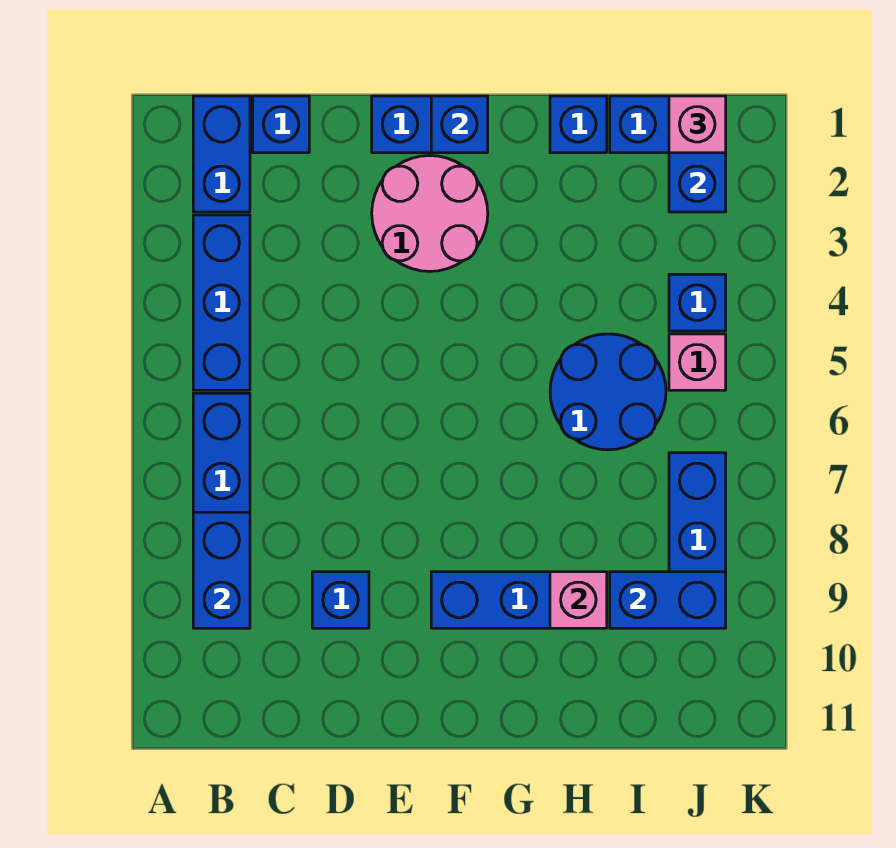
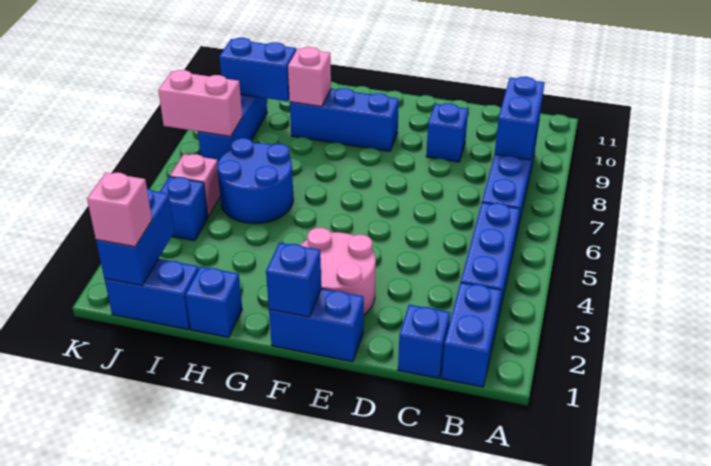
none -> pink brick J7:K7 level 2

